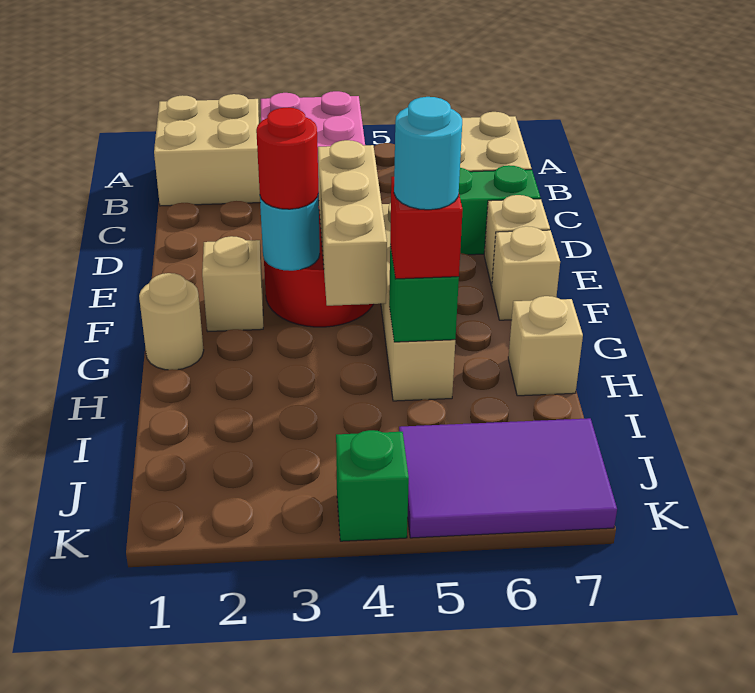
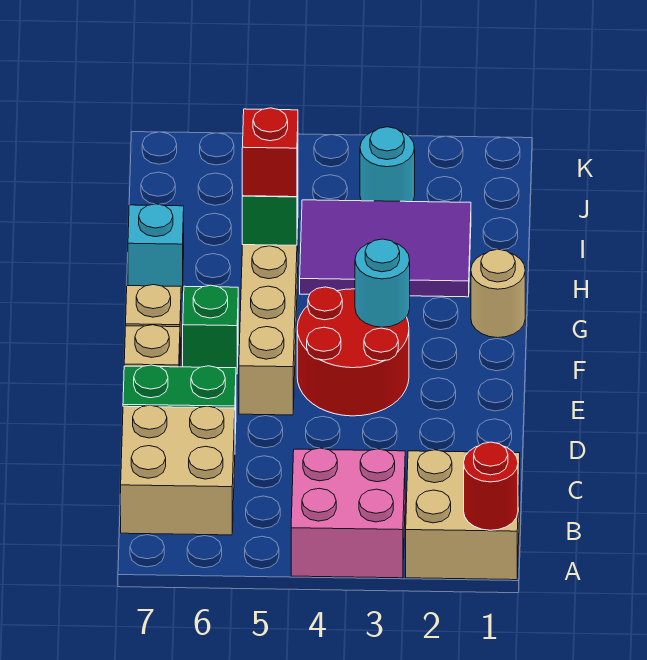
tan brick E4:G4 level 2 -> none
tan brick F2 level 1 -> none
red round brick F3 level 3 -> red round brick A1 level 2
cyan round brick H5 level 4 -> cyan round brick J3 level 1
tan brick H7 level 1 -> cyan brick H7 level 1
purple tile J5:K7 level 1 -> purple tile H2:I4 level 1
green brick K4 level 1 -> green brick F6 level 1

